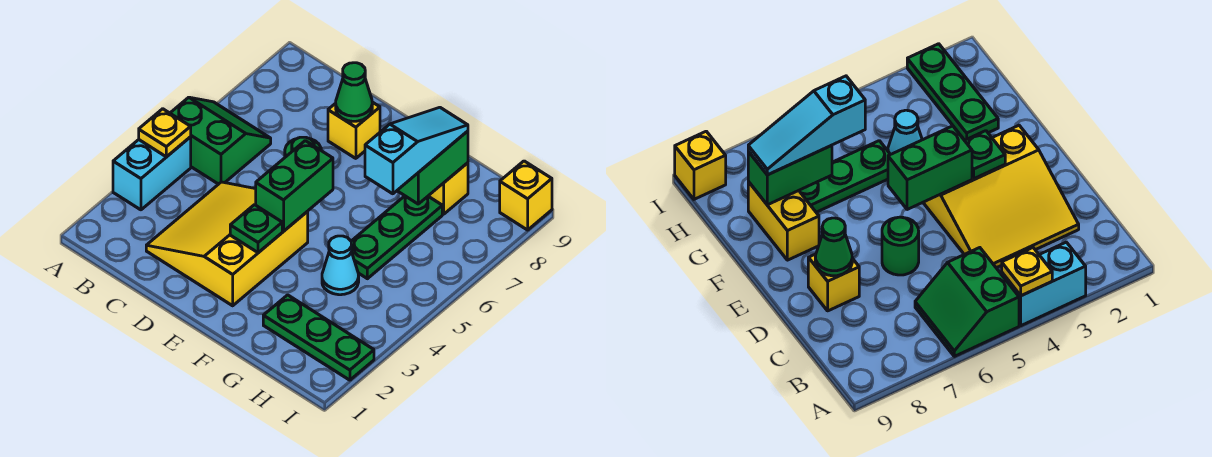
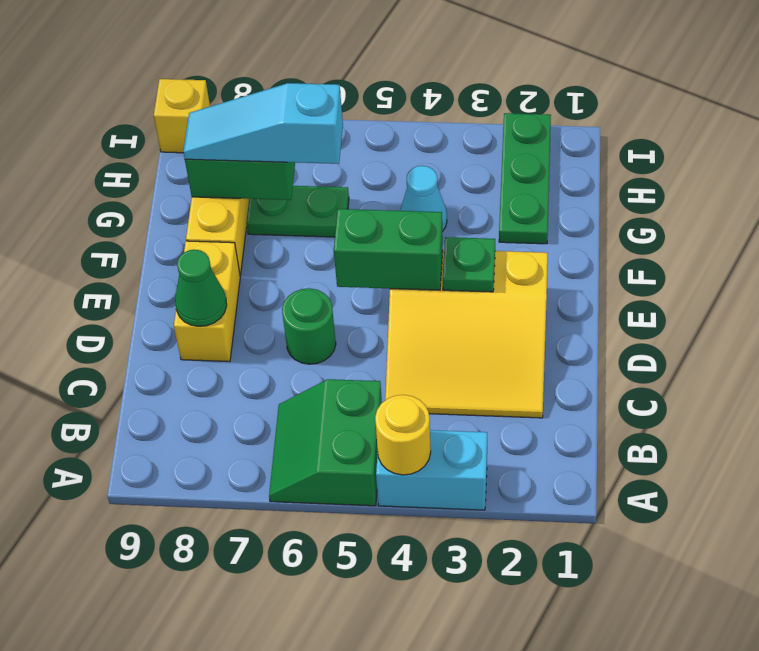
yellow plate A4 level 2 -> yellow round brick A4 level 2
yellow brick D8 level 1 -> yellow brick D8:E8 level 1
green plate G5:G7 level 1 -> green plate G6:G7 level 1

